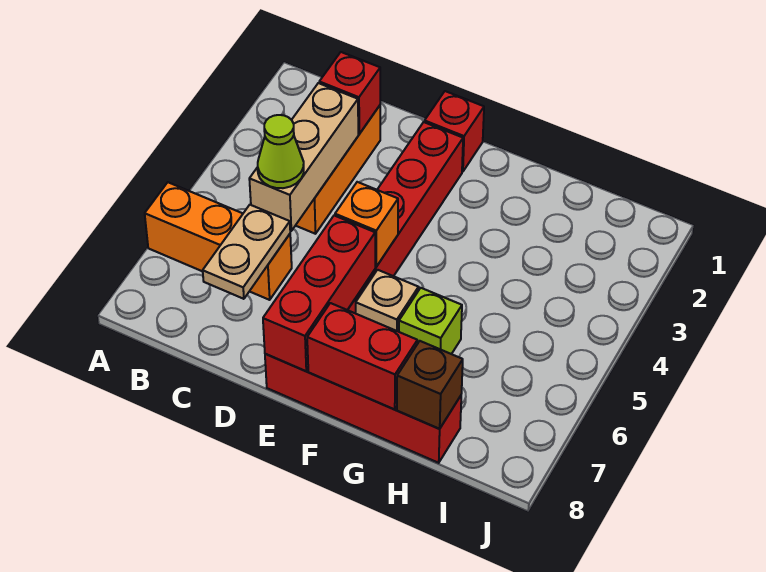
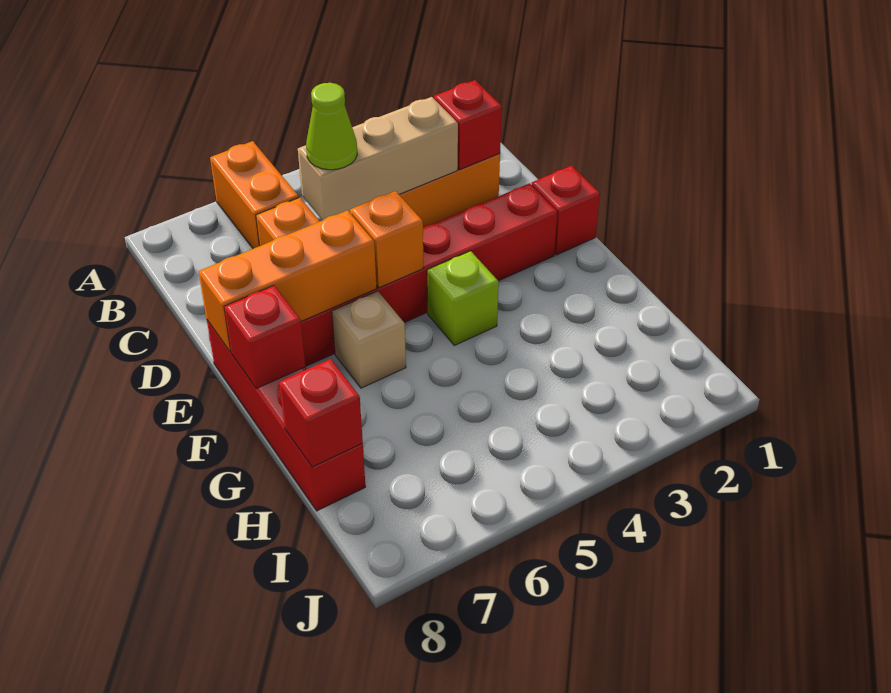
tan plate C6:C7 level 2 -> none
red brick E6:E8 level 2 -> orange brick E6:E8 level 2
red brick F8:G8 level 2 -> red brick F8 level 2
lime brick G6 level 1 -> lime brick F4 level 1
brown brick H8 level 2 -> red brick H8 level 2

